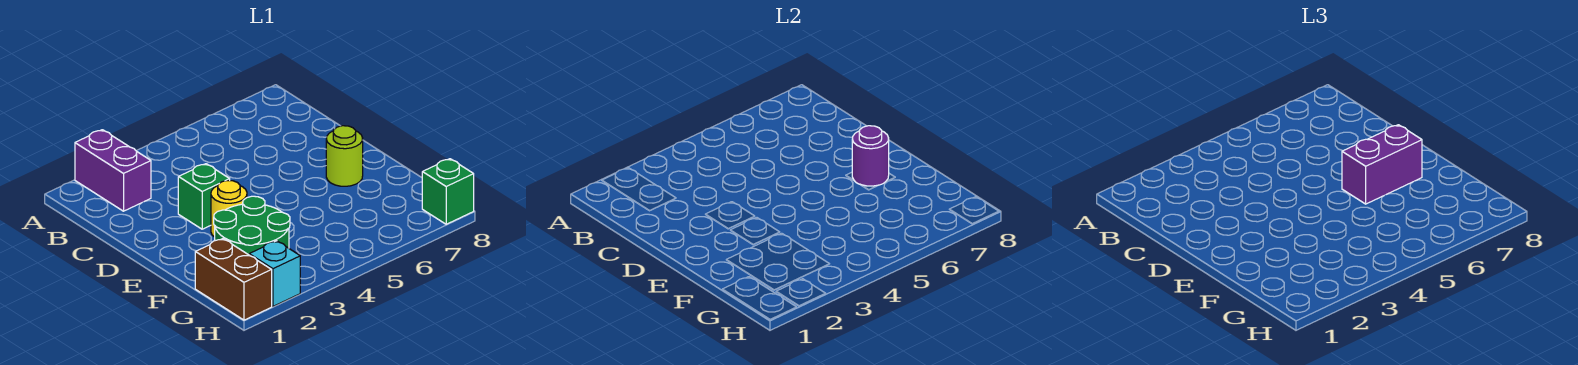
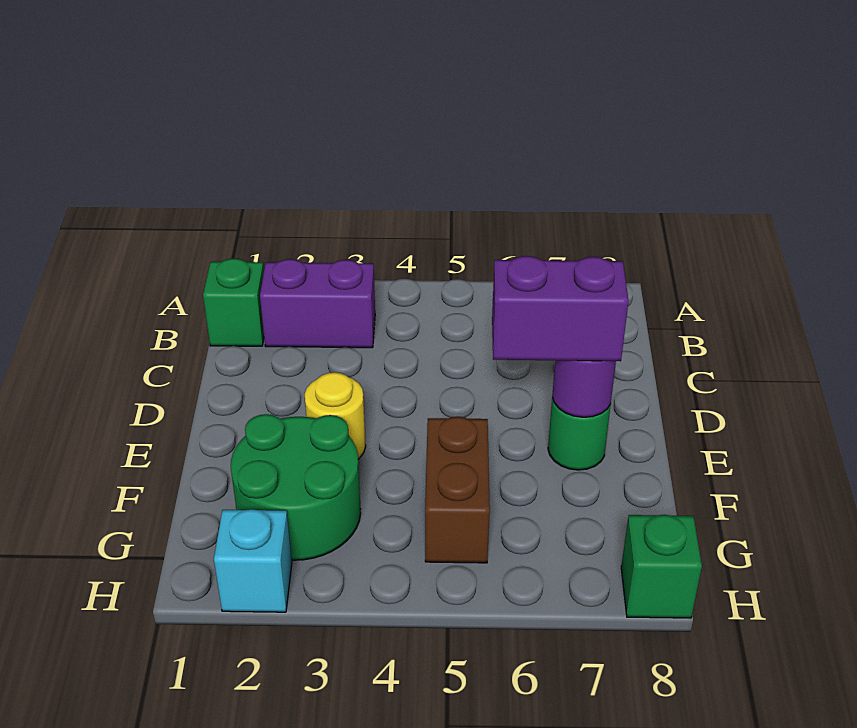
purple brick A2:B2 level 1 -> purple brick B2:B3 level 1
green brick D3 level 1 -> green brick B1 level 1
lime round brick E7 level 1 -> green round brick E7 level 1
brown brick G1:H1 level 1 -> brown brick F5:G5 level 1

